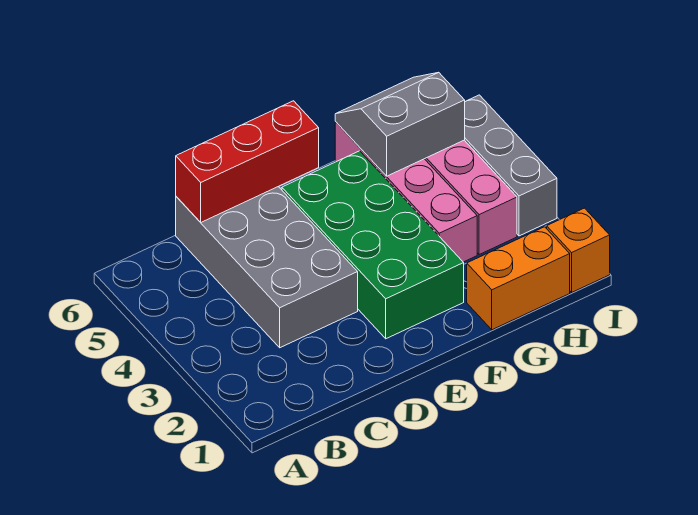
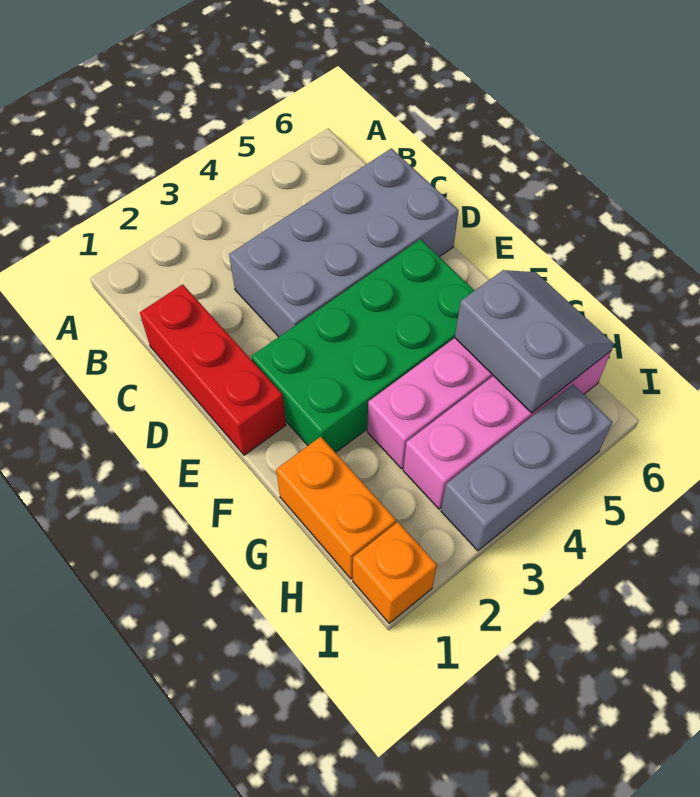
red brick C6:E6 level 2 -> red brick C1:E1 level 1

